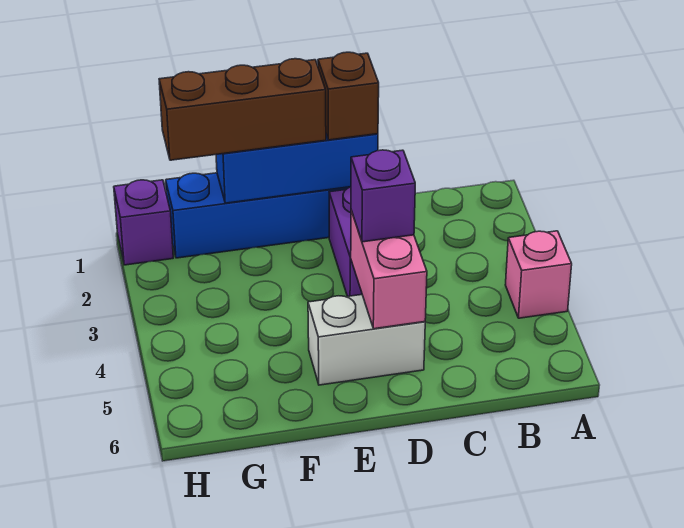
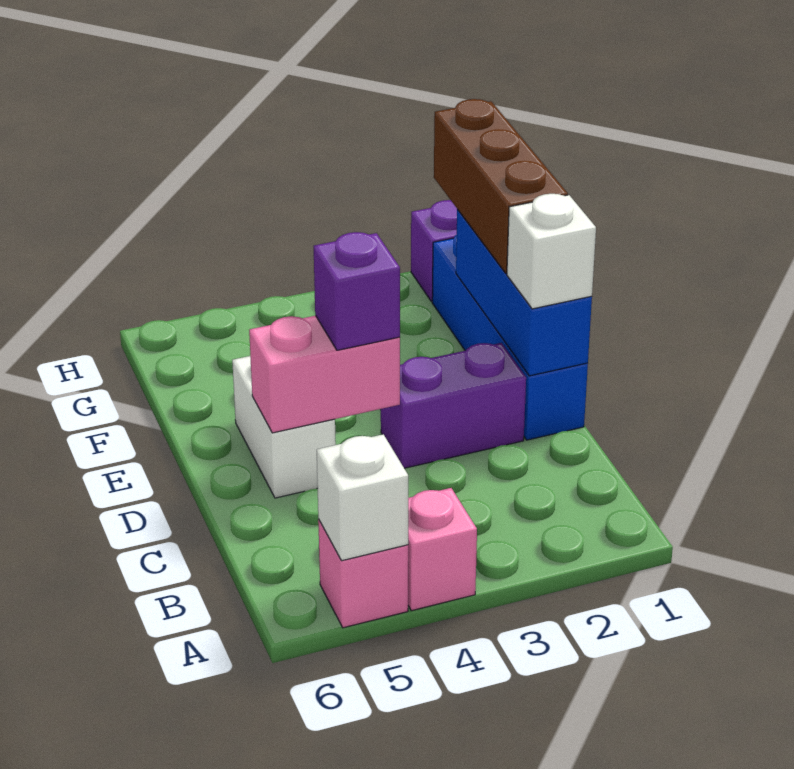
none -> pink brick A5 level 1
none -> white brick A5 level 2
brown brick D1 level 3 -> white brick D1 level 3

